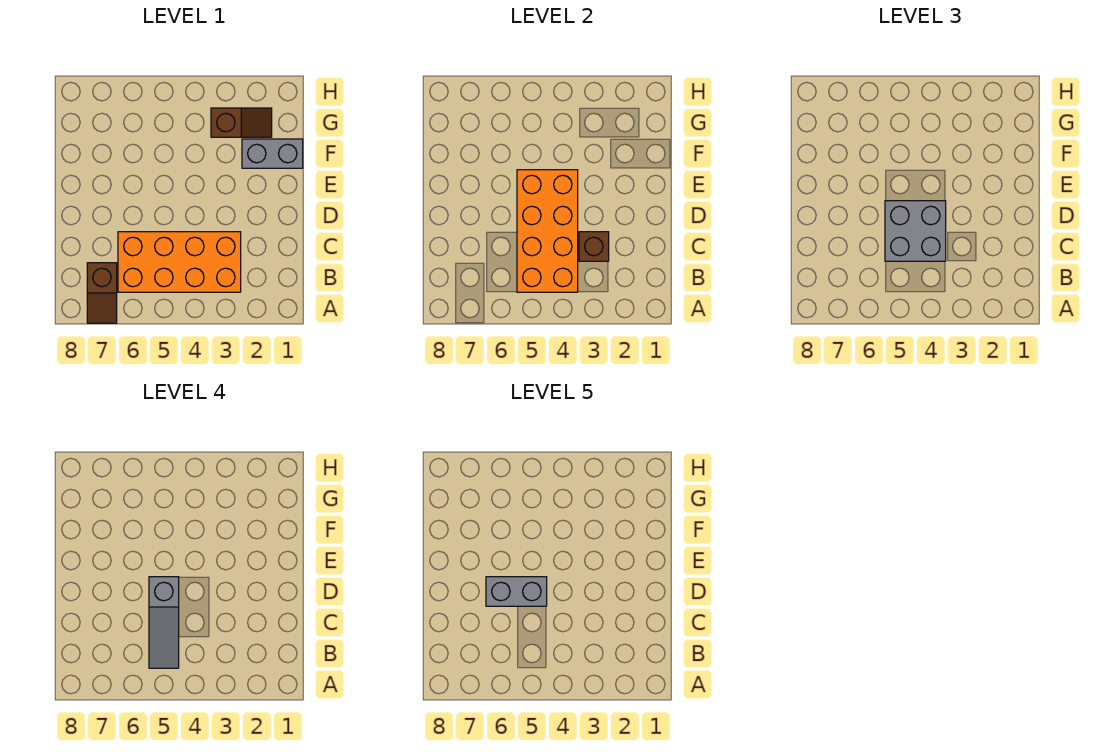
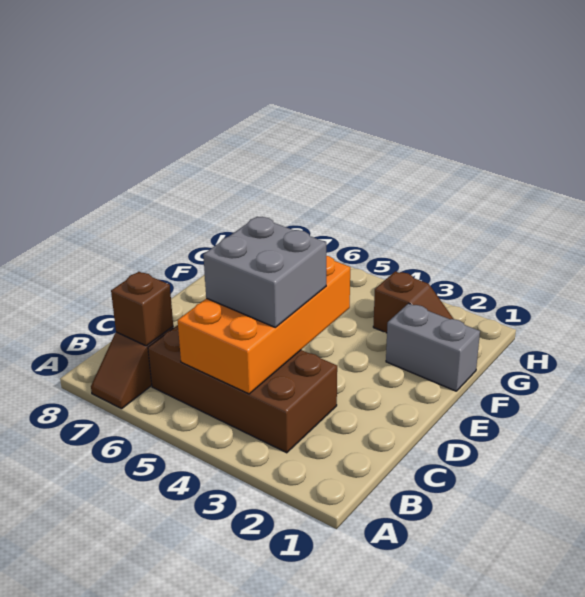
orange brick B3:C6 level 1 -> brown brick B3:C6 level 1
grey slope B5:D5 level 4 top D -> none
brown brick C3 level 2 -> brown brick B7 level 2
grey brick D5:D6 level 5 -> none

